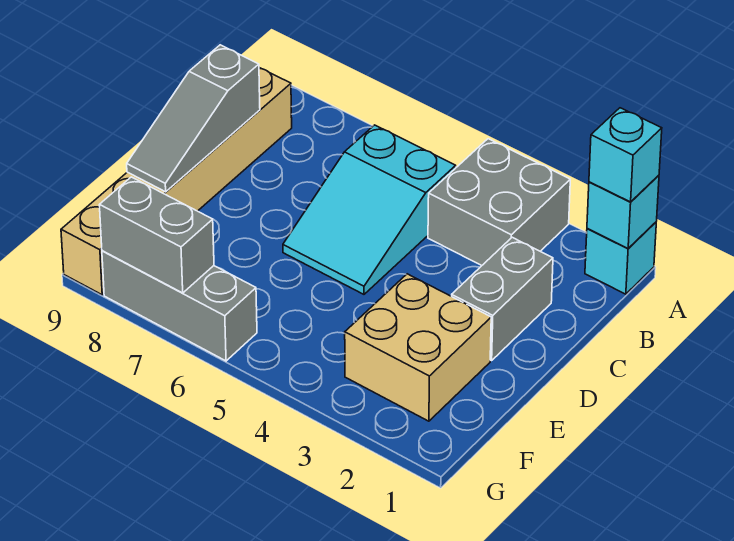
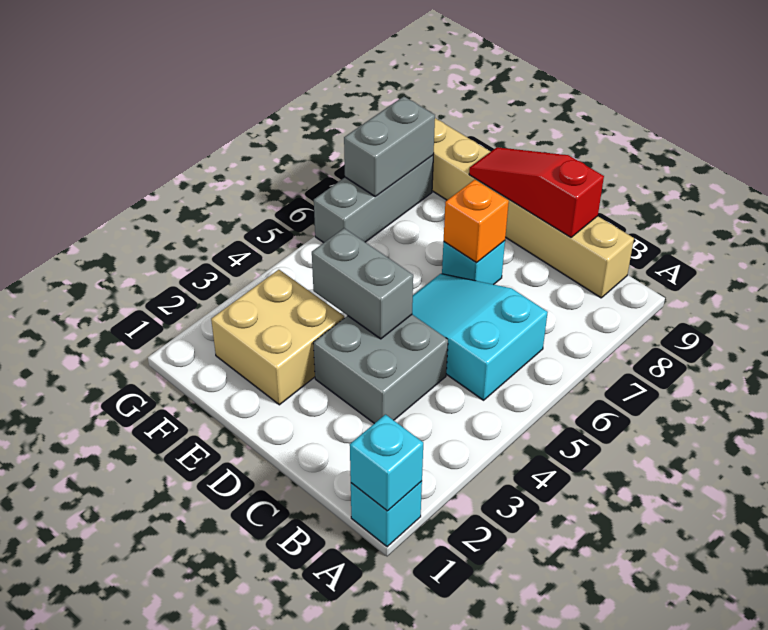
cyan brick A1 level 3 -> cyan brick D7 level 1
grey brick A3:B4 level 1 -> grey brick C3:D4 level 1
grey brick C2:D2 level 1 -> grey brick D4:E4 level 2
grey slope C9:E9 level 2 top C -> red slope C9:E9 level 2 top C
none -> orange brick D7 level 2

